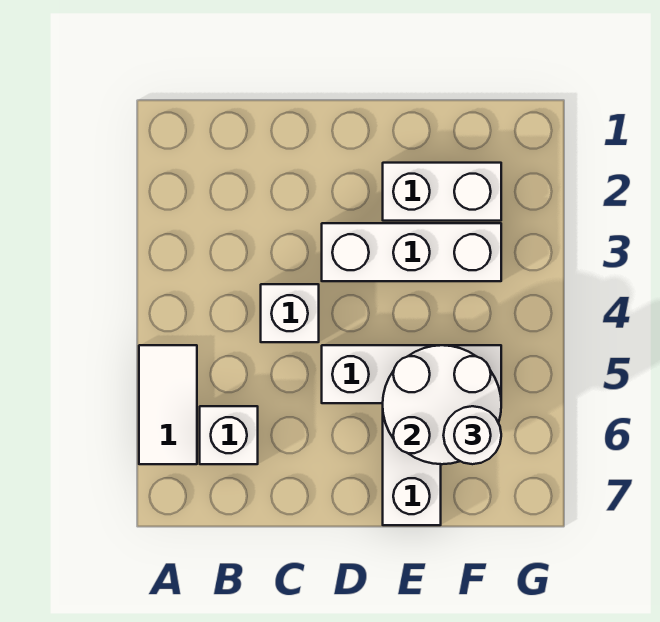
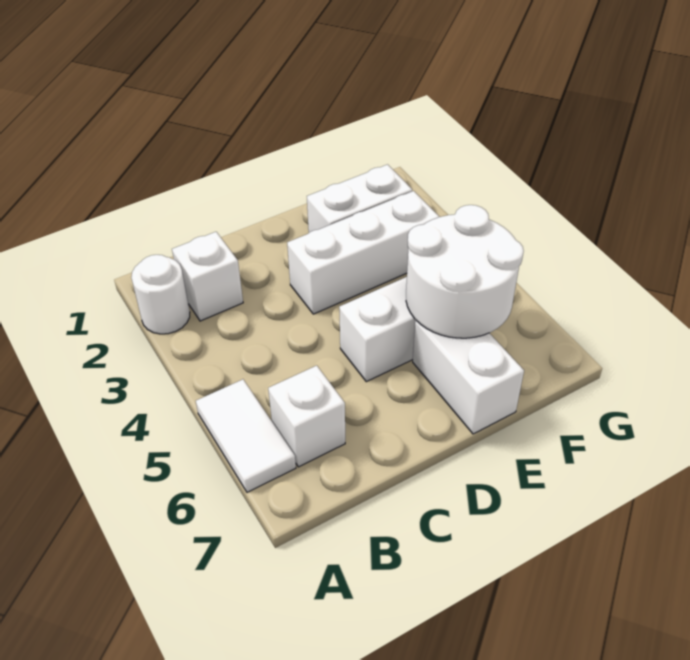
white brick C4 level 1 -> white brick B2 level 1
white round brick F6 level 3 -> white round brick A2 level 1

